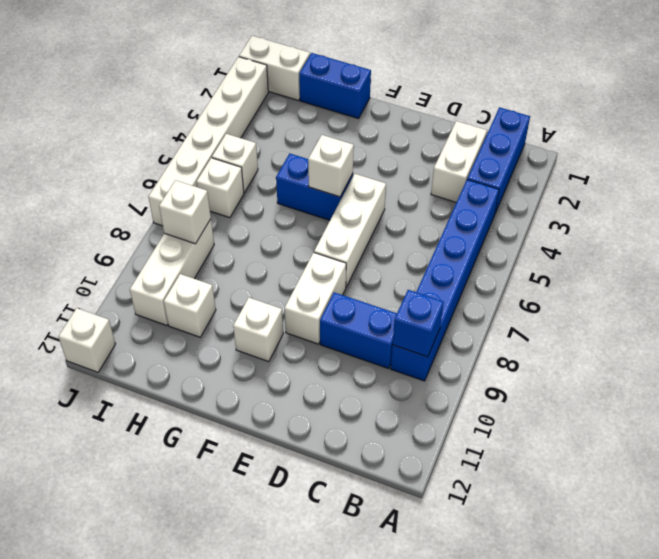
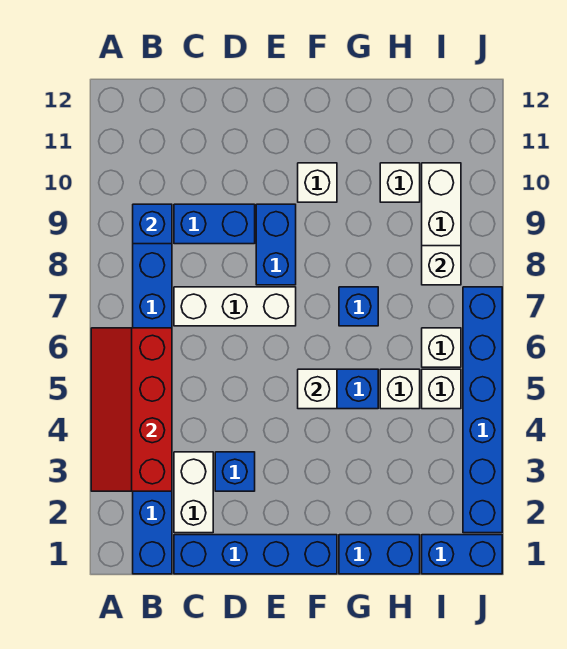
none -> red slope A3:B6 level 2 top B
none -> blue brick C1:F1 level 1
none -> blue brick D3 level 1
white brick E5:E7 level 1 -> white brick C7:E7 level 1
white brick E8:E9 level 1 -> blue brick E8:E9 level 1
none -> blue brick G7 level 1
white brick I1:J1 level 1 -> blue brick I1:J1 level 1
white brick J2:J7 level 1 -> blue brick J2:J7 level 1
white brick J12 level 1 -> white brick H5 level 1

